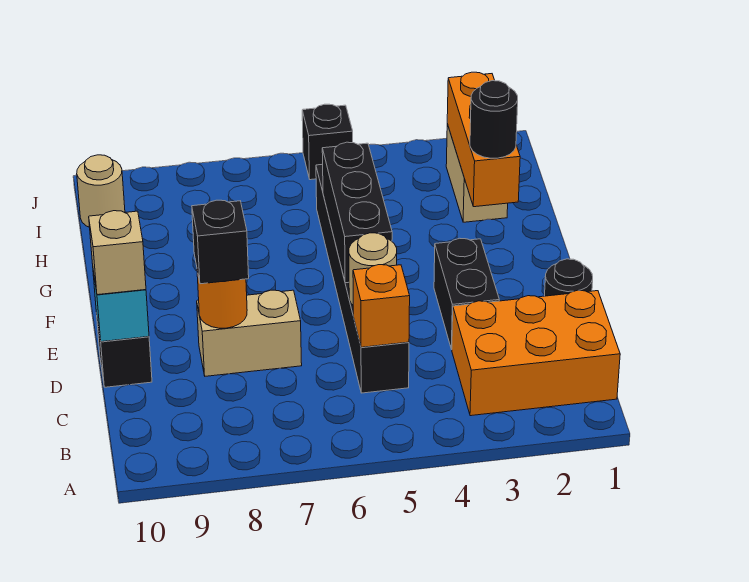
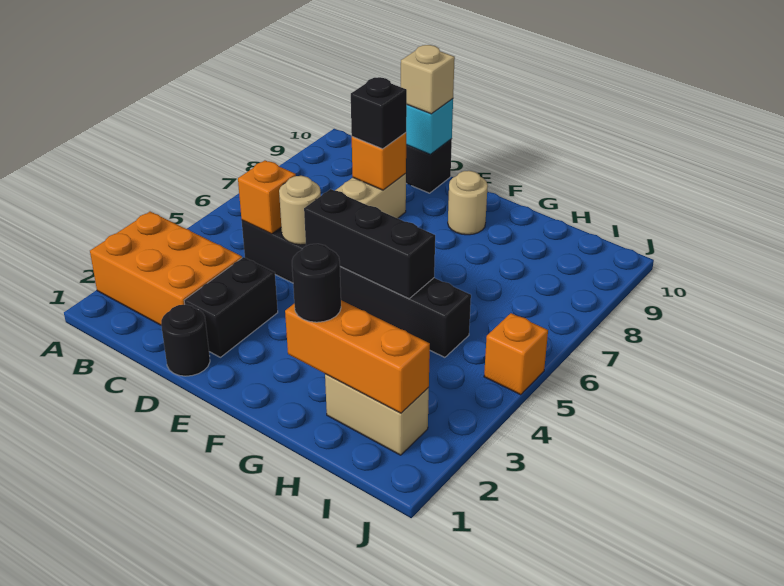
orange brick B1:C3 level 1 -> orange brick A2:C3 level 1
black brick D3:E3 level 1 -> black brick D2:D3 level 1
orange round brick D8 level 2 -> orange brick D8 level 2
tan round brick I10 level 1 -> tan round brick F9 level 1
black brick J5 level 1 -> orange brick J5 level 1

